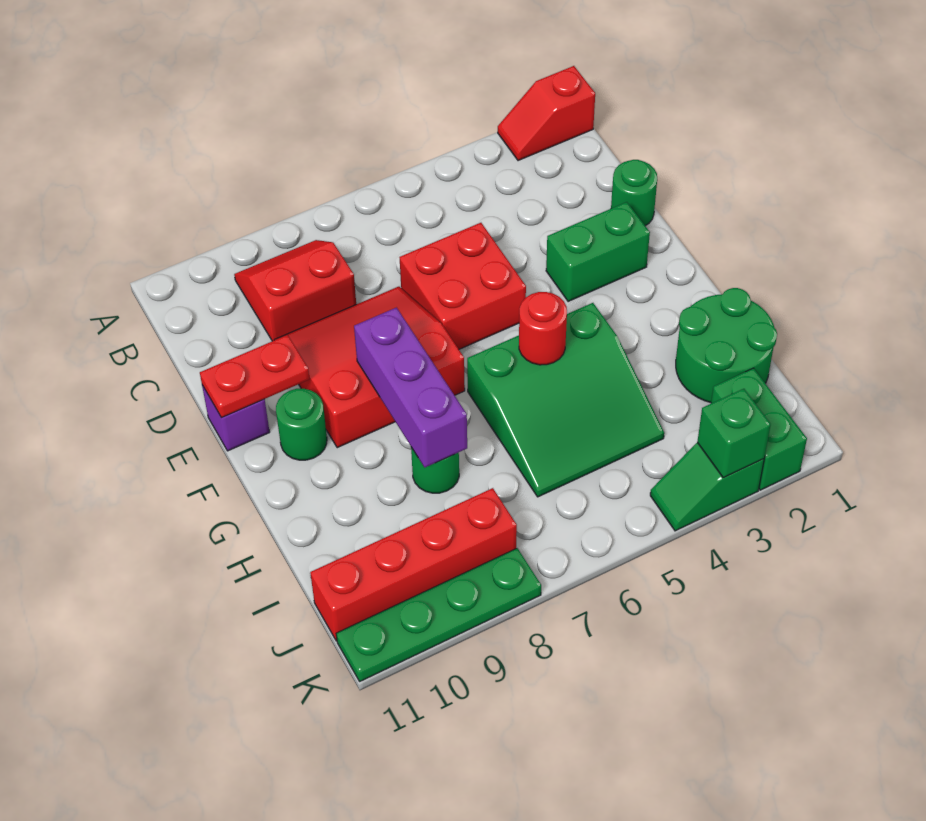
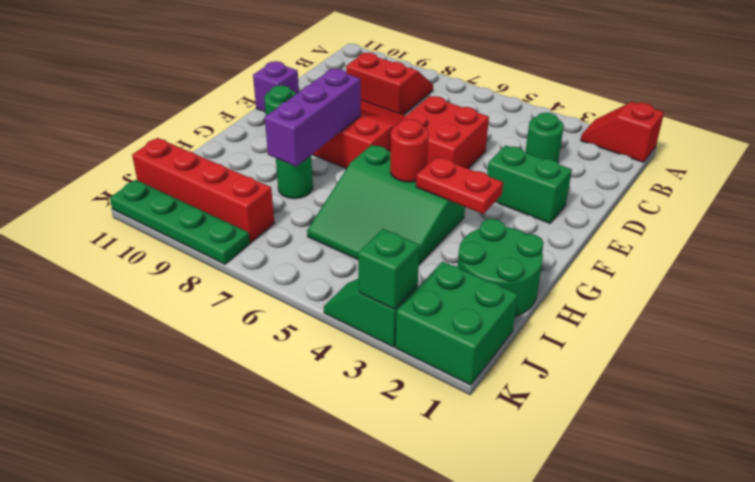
green round brick D1 level 1 -> green round brick C3 level 1
red plate E10:E11 level 2 -> red plate G3:G4 level 2
green brick J2:K2 level 1 -> green brick J1:K2 level 1

